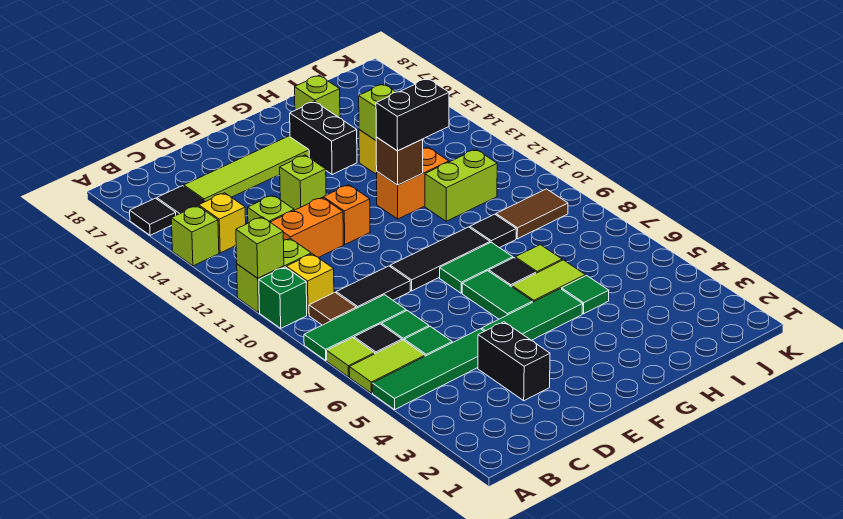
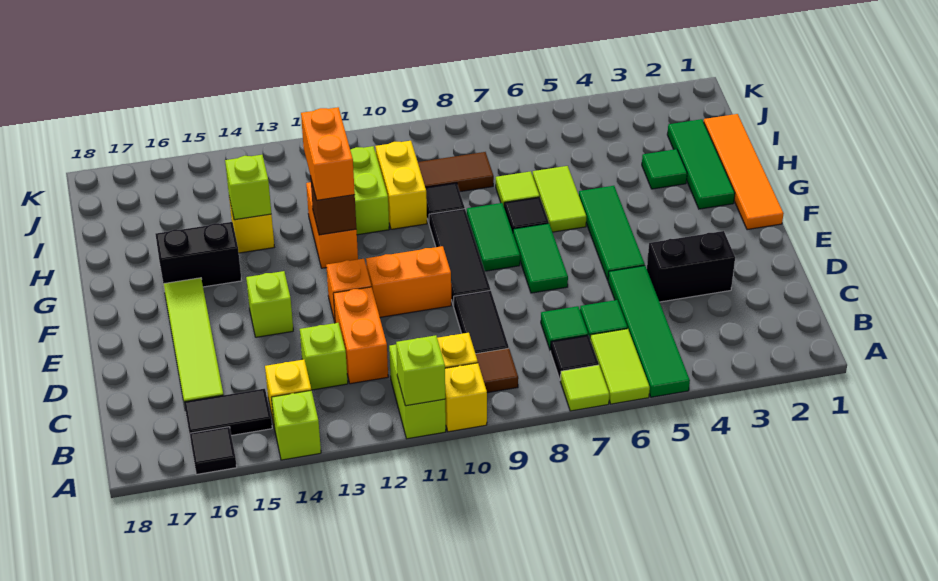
green tile A8:C8 level 1 -> green tile G2:I2 level 1
green brick A10 level 1 -> yellow brick A10 level 1
none -> orange brick E10:E11 level 1
none -> orange tile F1:I1 level 1
green tile F6:F7 level 1 -> green tile E7:F7 level 1
black brick G12:H12 level 3 -> orange brick G12:H12 level 3
green tile H5 level 1 -> green tile H3 level 1
none -> yellow brick H10:I10 level 1
lime brick H17 level 1 -> none
brown tile I9:J9 level 1 -> brown tile I8:I9 level 1

